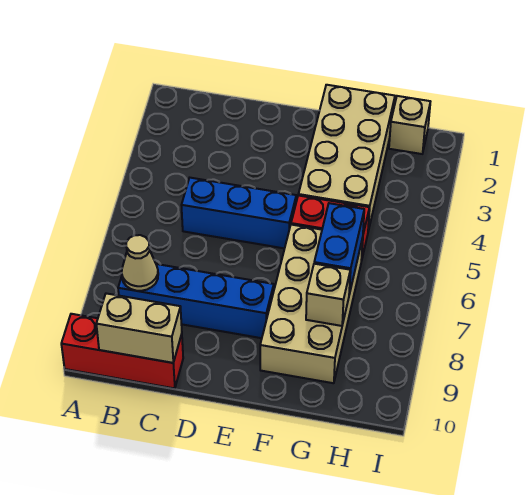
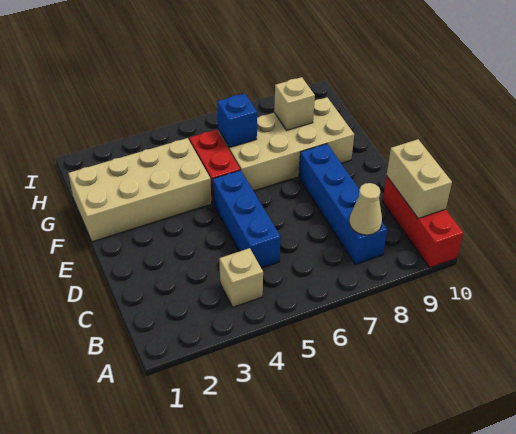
blue brick G6:G7 level 2 -> blue brick G6 level 2
tan brick H1 level 1 -> tan brick B4 level 1

